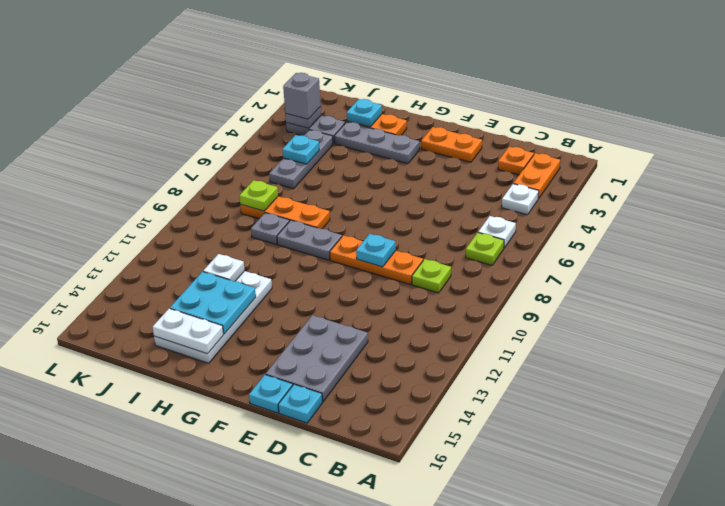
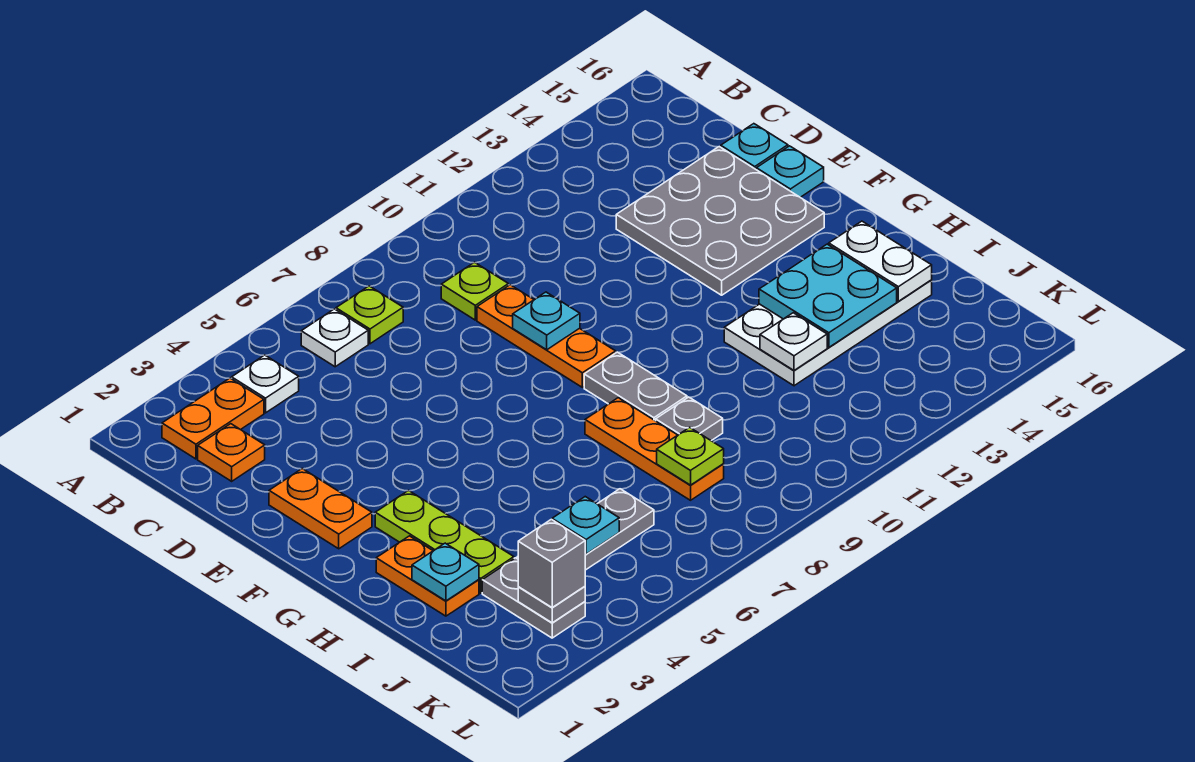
grey plate D13:E15 level 1 -> grey plate D13:F15 level 1
grey plate G3:I3 level 1 -> lime plate G3:I3 level 1

